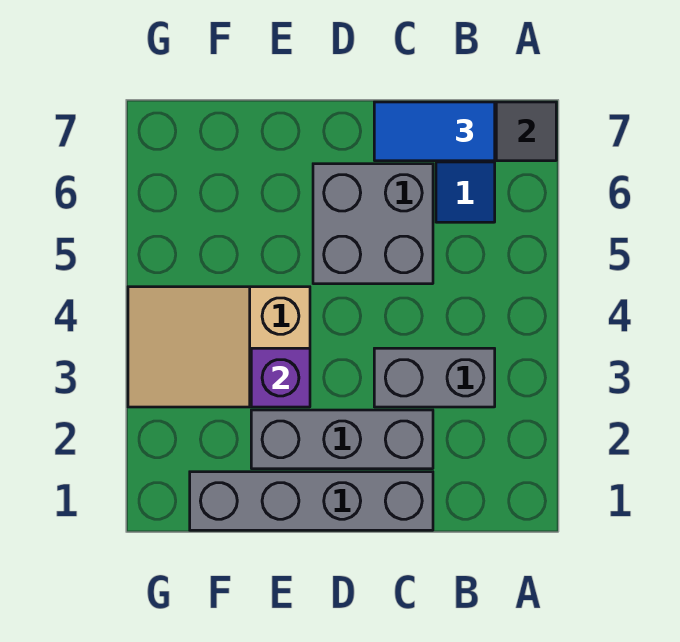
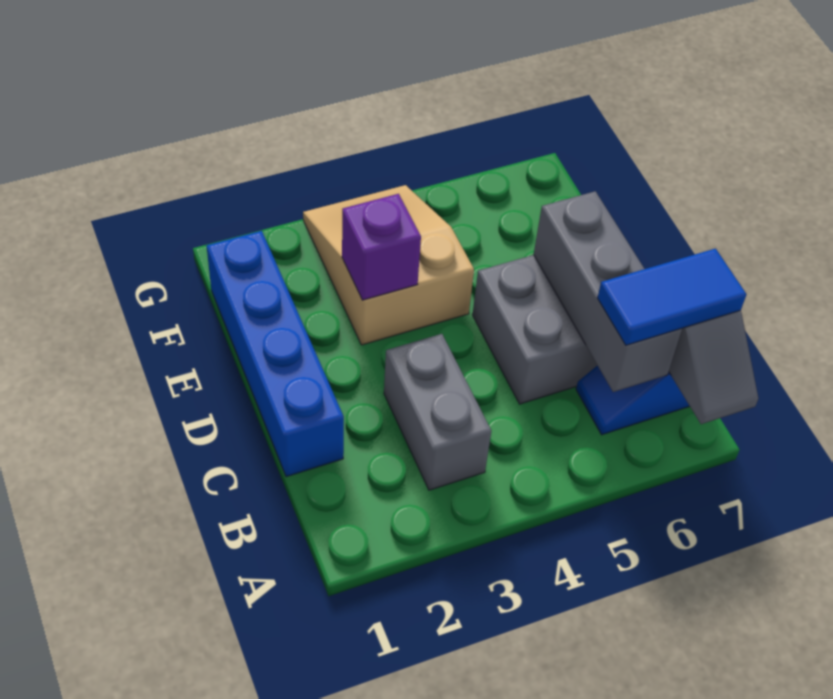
blue tile B7:C7 level 3 -> blue tile B6:B7 level 3
grey brick C1:F1 level 1 -> blue brick C1:F1 level 1
grey brick C2:E2 level 1 -> grey brick B6:D6 level 2

